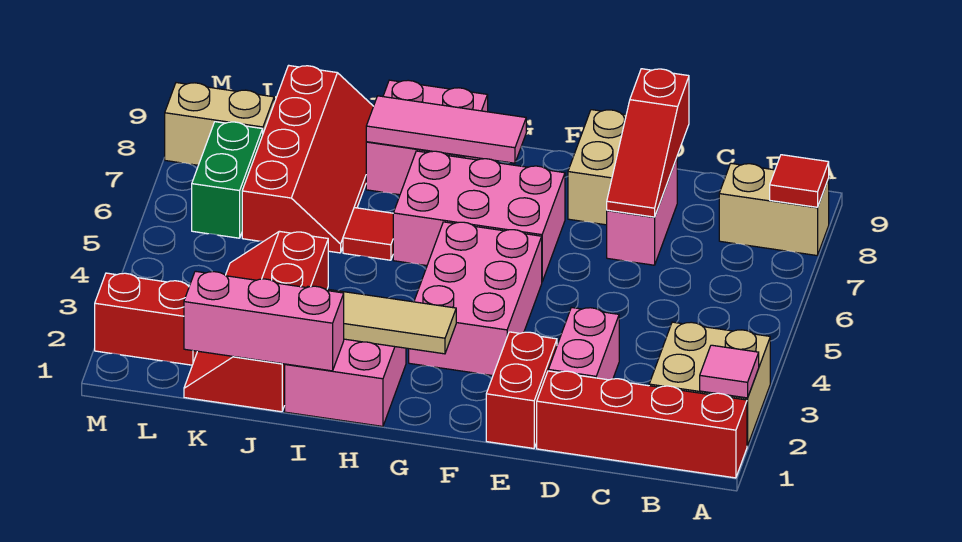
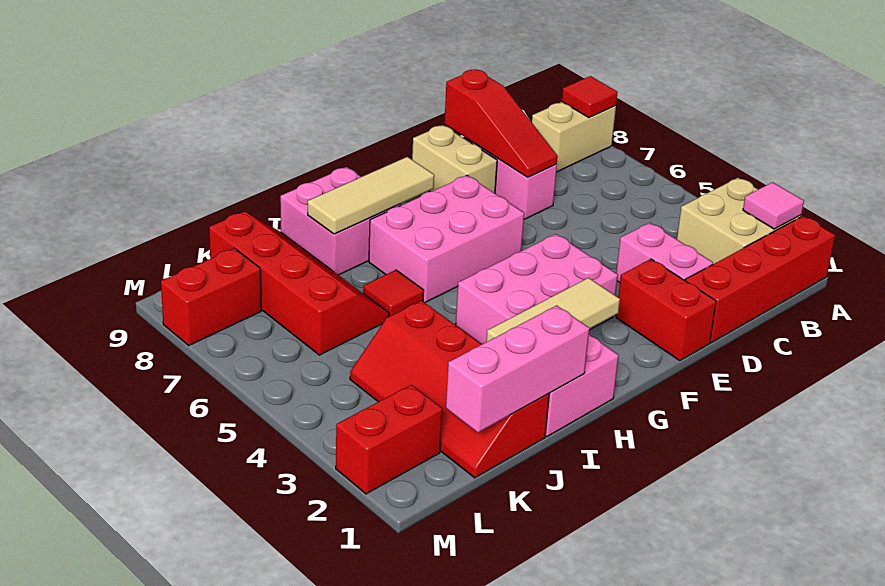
pink brick F3:G5 level 1 -> pink brick F3:H4 level 1
pink tile G8:I8 level 2 -> tan tile G8:I8 level 2
green brick L6:L7 level 1 -> none
tan brick L8:M8 level 1 -> red brick L8:M8 level 1

